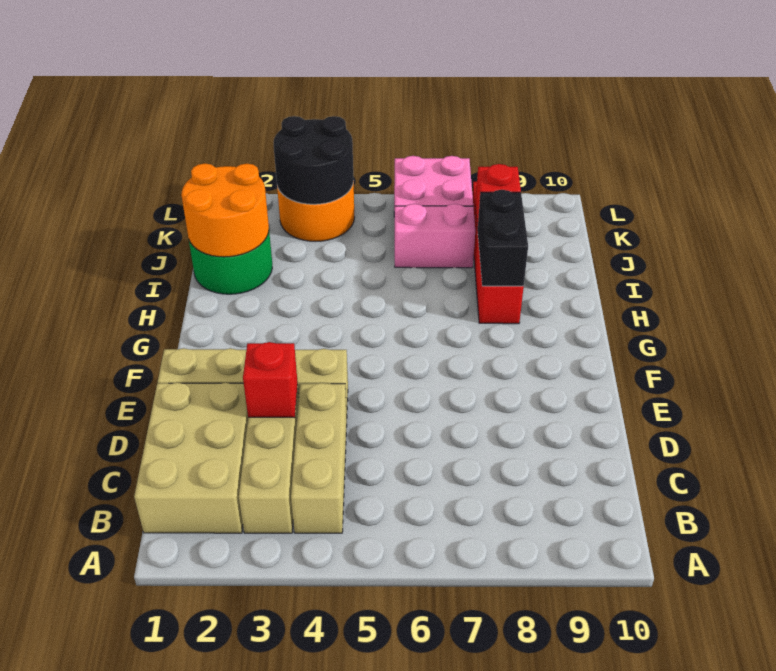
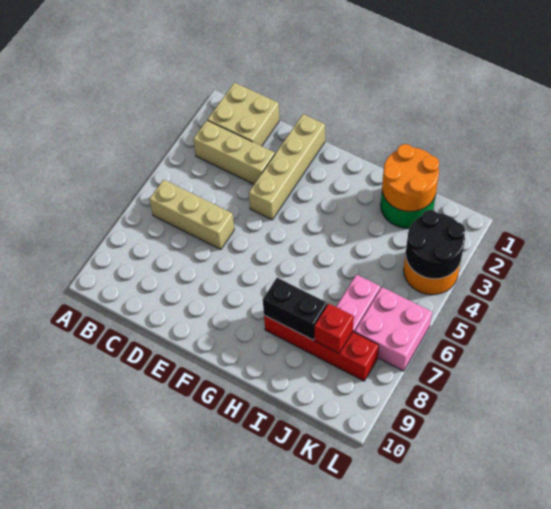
tan brick B1:D2 level 1 -> tan brick B1:C2 level 1
tan brick B4:D4 level 1 -> tan brick B6:D6 level 1
red brick D3 level 2 -> none

